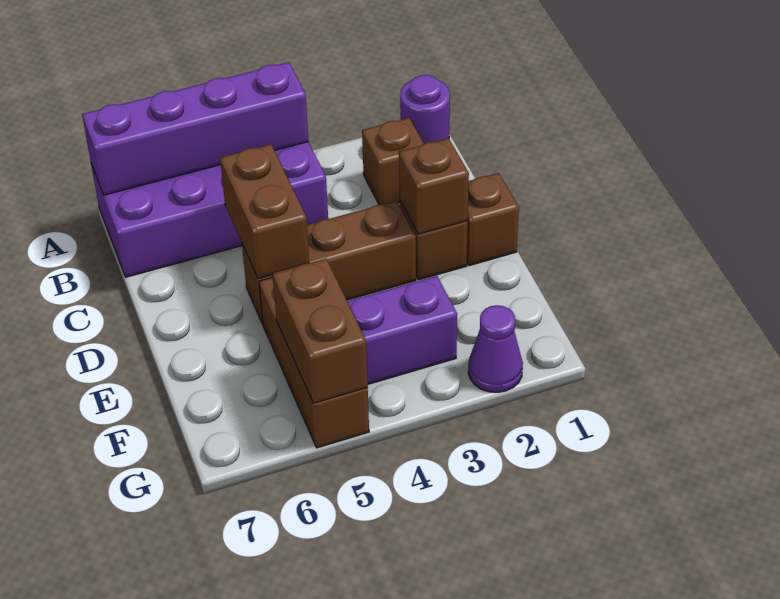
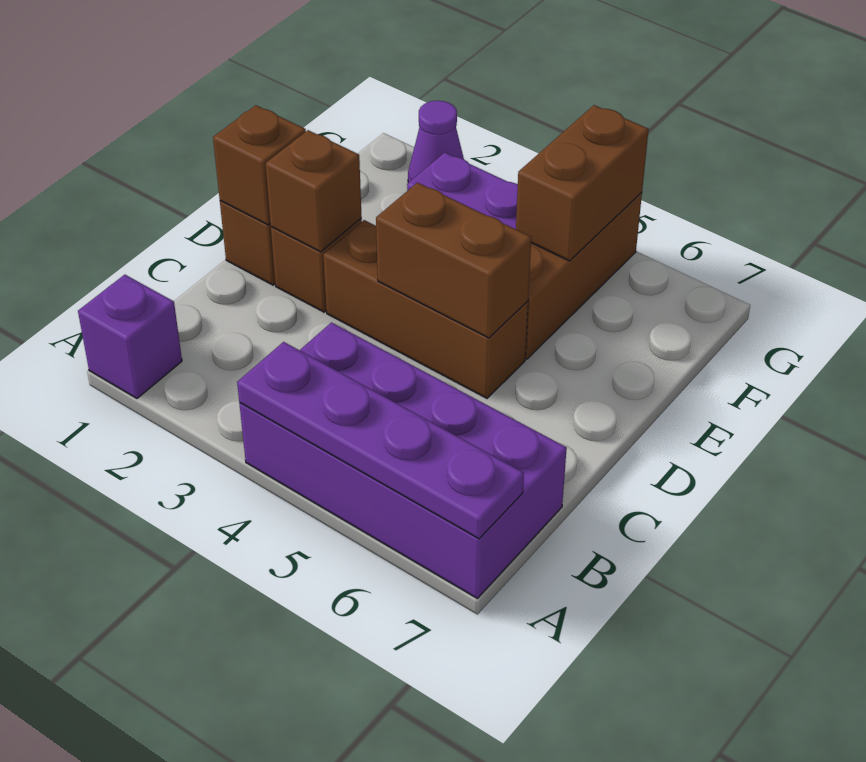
purple round brick A1 level 1 -> purple brick A1 level 1
purple brick A4:A7 level 2 -> purple plate A4:A7 level 2
brown brick B2 level 1 -> brown brick D1 level 2
brown brick C5:D5 level 2 -> brown brick D4:D5 level 2

